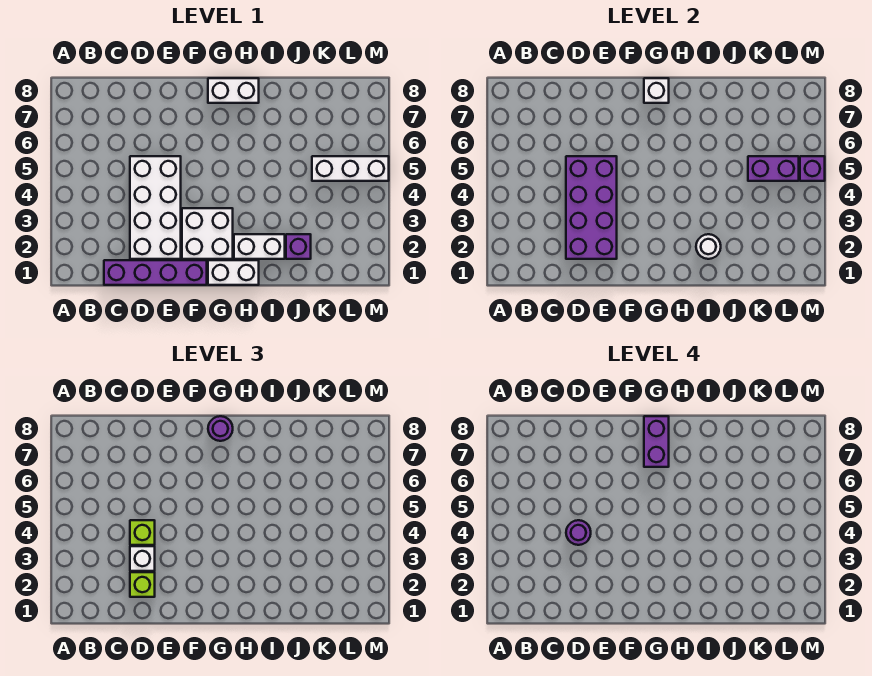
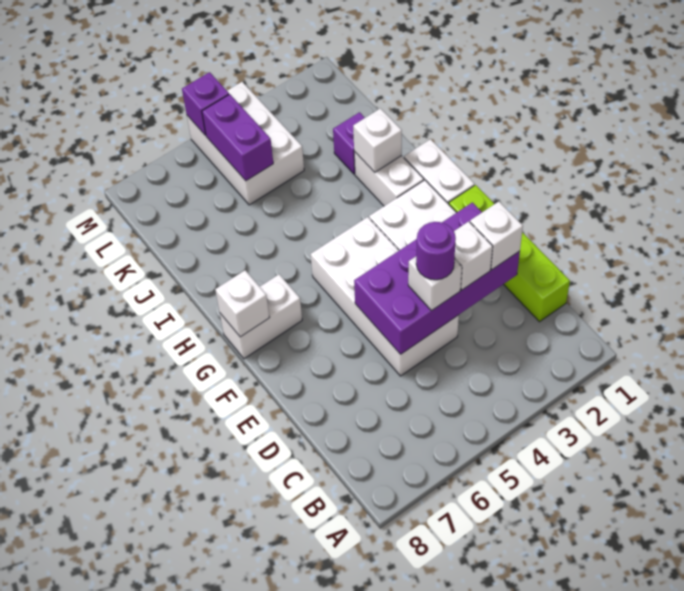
purple brick C1:F1 level 1 -> lime brick C1:F1 level 1
white brick D2:E5 level 1 -> white brick D4:G5 level 1
lime brick D2 level 3 -> white brick D2 level 3
lime brick D4 level 3 -> white brick D4 level 3
purple brick G7:G8 level 4 -> none
white brick G8:H8 level 1 -> white brick G7:G8 level 1
purple round brick G8 level 3 -> none
white round brick I2 level 2 -> white brick I2 level 2
white brick K5:M5 level 1 -> white brick K4:M5 level 1

